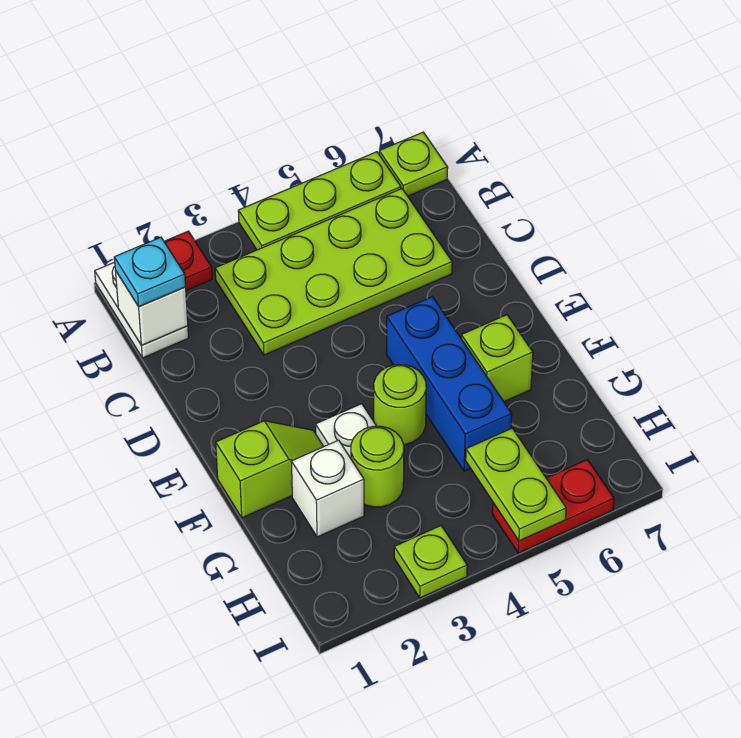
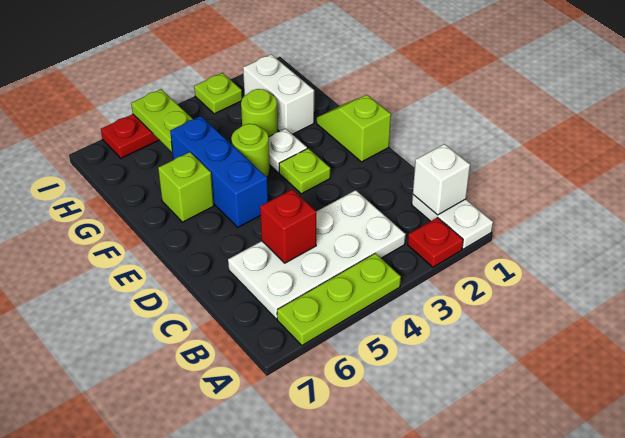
lime plate A7 level 1 -> lime plate E3 level 1
cyan plate B1 level 3 -> none
lime plate B3:C6 level 1 -> white plate B3:C6 level 1
none -> red brick C5 level 2
lime slope F1:F2 level 1 top 1 -> lime slope E1:F1 level 1 top E
white brick G2 level 1 -> white brick G2:H2 level 1

